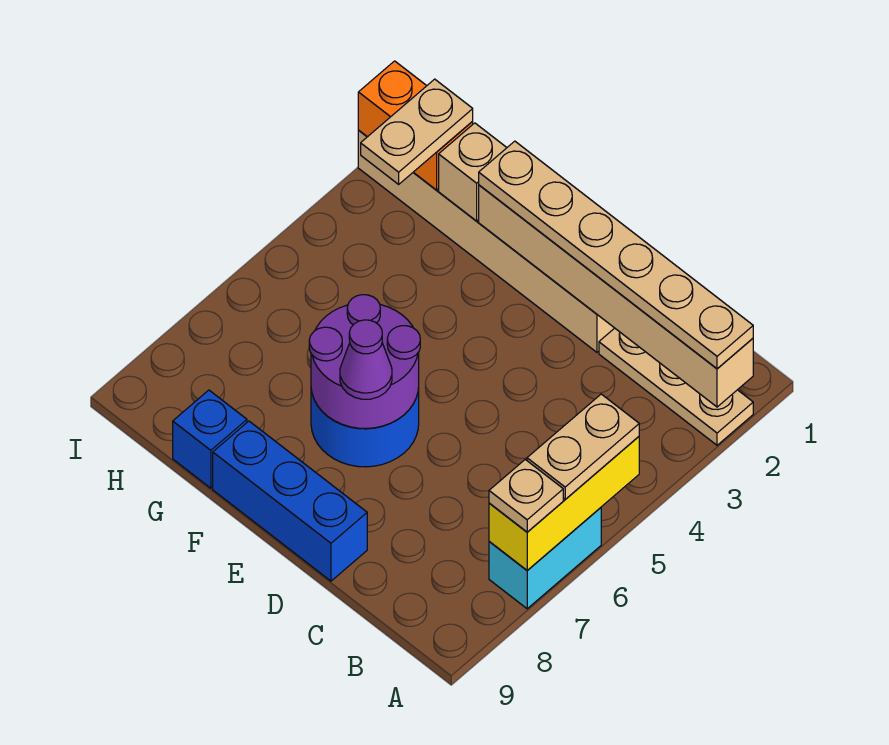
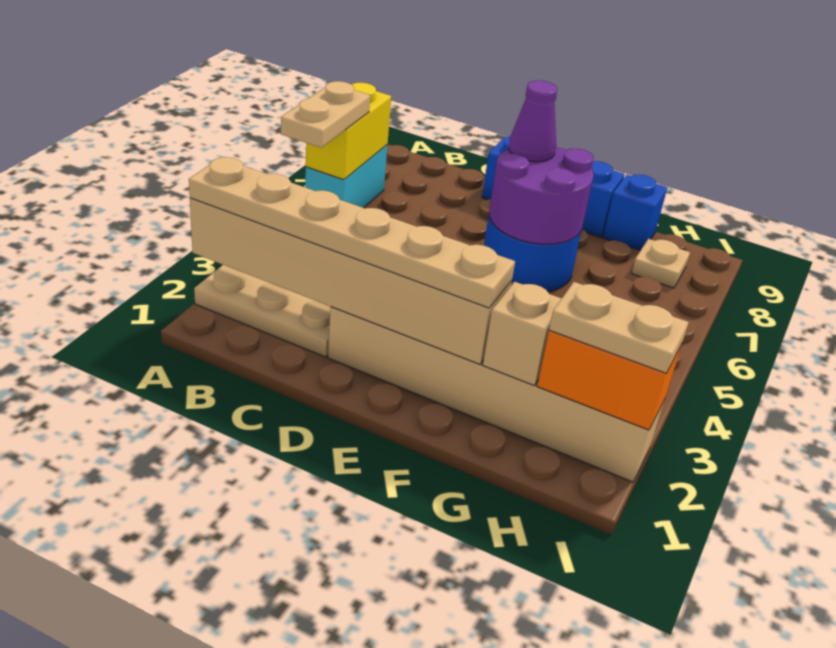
yellow brick A5:A7 level 2 -> yellow brick A6:A7 level 2
tan plate A7 level 3 -> tan plate H8 level 1
tan plate H2:H3 level 3 -> tan plate H2:I2 level 3

